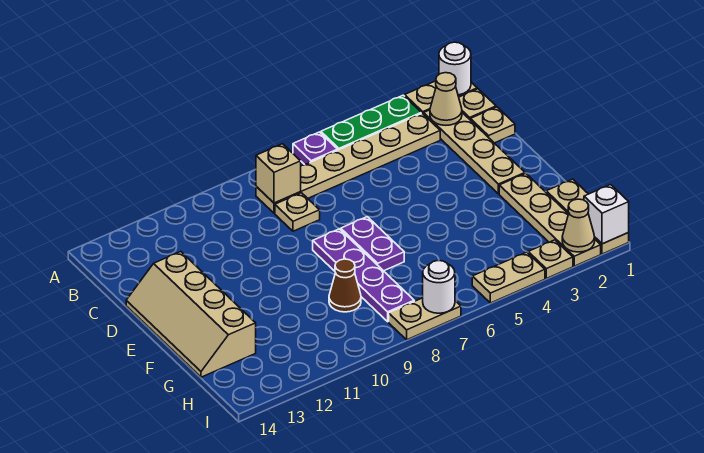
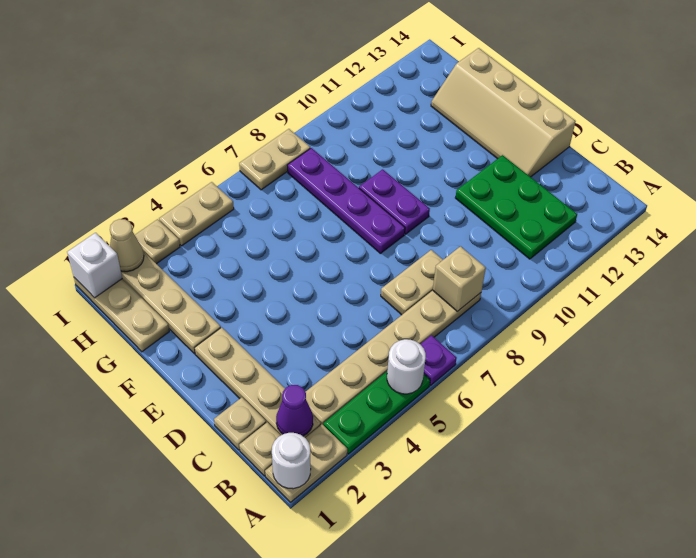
tan cone B2 level 2 -> purple cone B2 level 2
none -> green plate B11:D12 level 1
tan plate C8 level 1 -> tan plate C7:C8 level 1
tan slope D13:G14 level 1 top 13 -> tan slope D13:G14 level 1 top 14
purple plate E7:F7 level 1 -> purple plate E9:F9 level 1
brown cone G9 level 1 -> none
white round brick I7 level 2 -> white round brick A5 level 2

